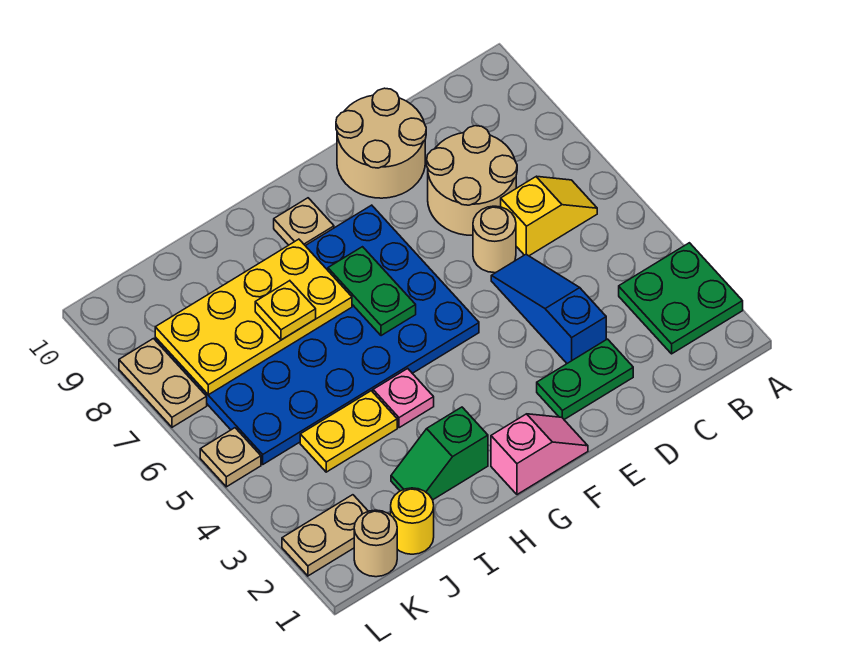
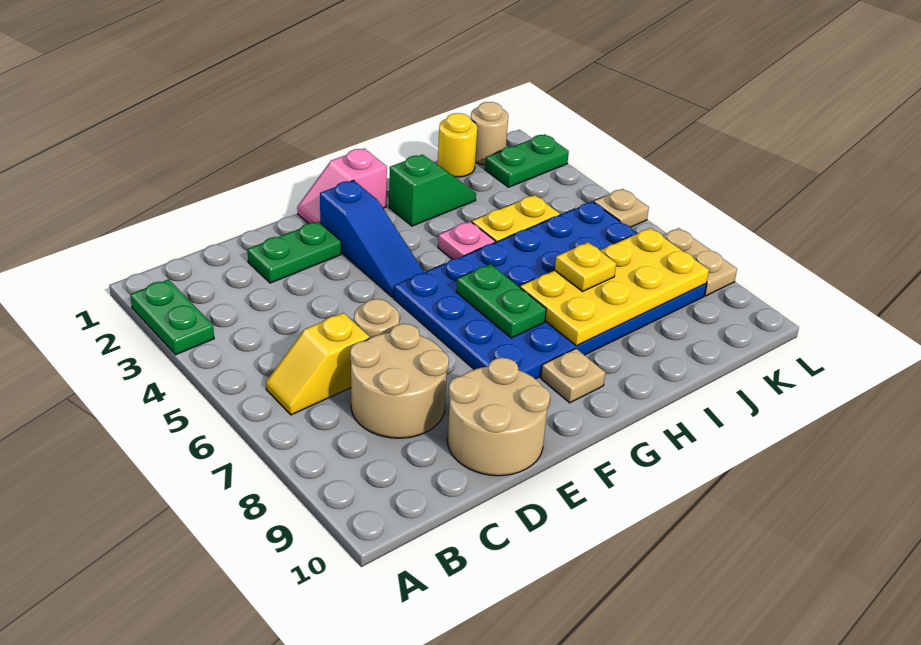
green plate A2:B3 level 1 -> green plate A2:A3 level 1
blue slope D3:D5 level 1 top 3 -> blue slope F2:F4 level 1 top 2
tan plate K2:L2 level 1 -> green plate K2:L2 level 1

